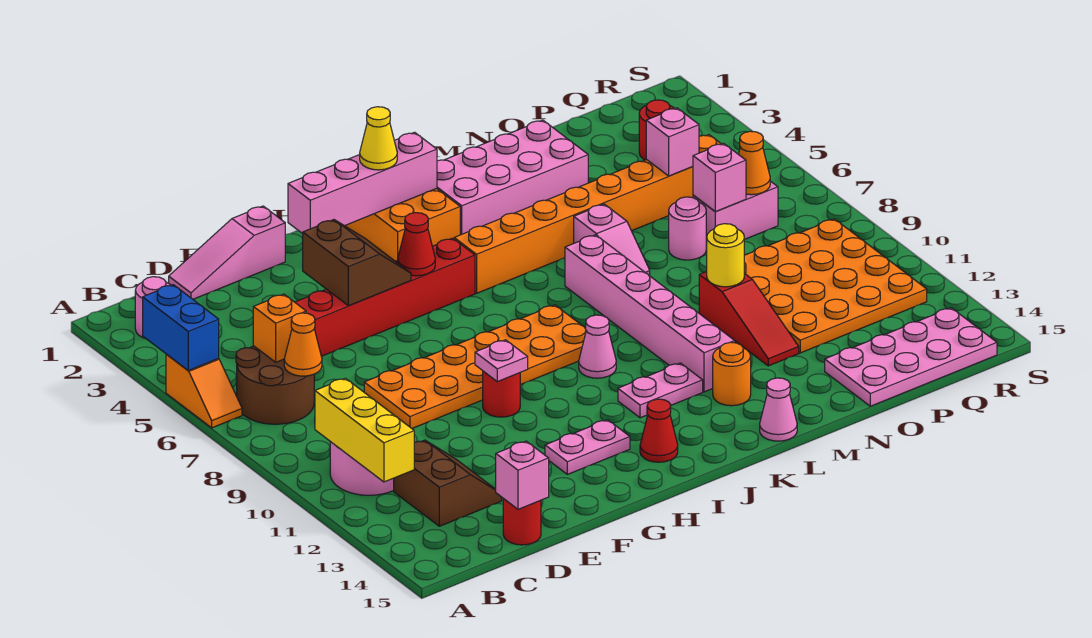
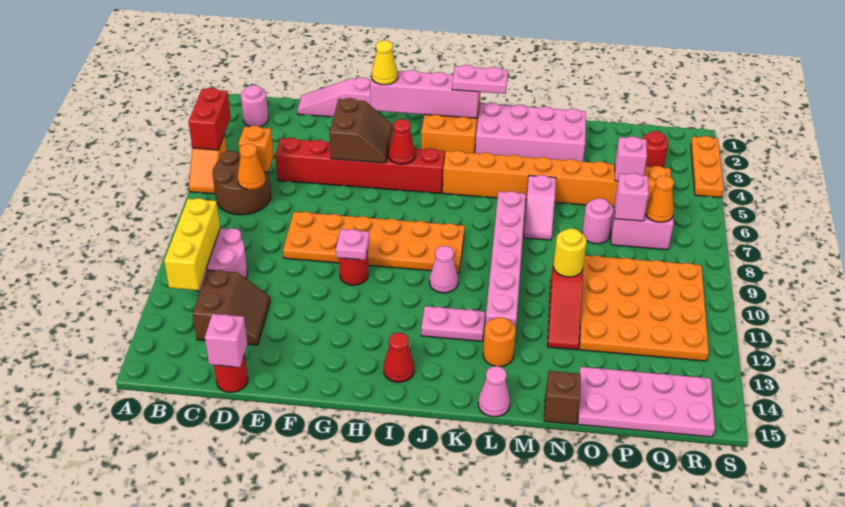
blue brick A4:A5 level 2 -> red brick A4:A5 level 2
pink plate G13:H13 level 1 -> pink plate J2:K2 level 3
yellow cone I2 level 3 -> yellow cone G2 level 3
none -> brown brick N15 level 1
none -> orange plate S2:S4 level 1

